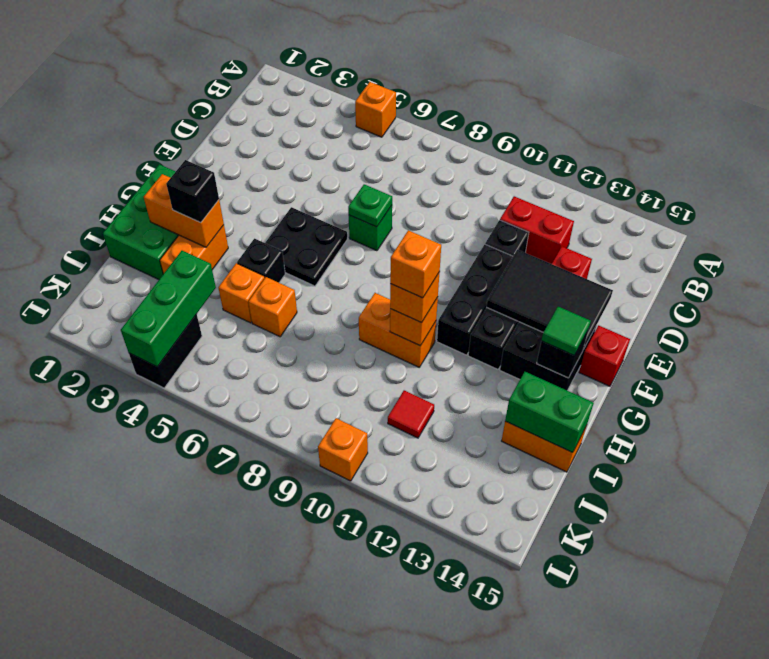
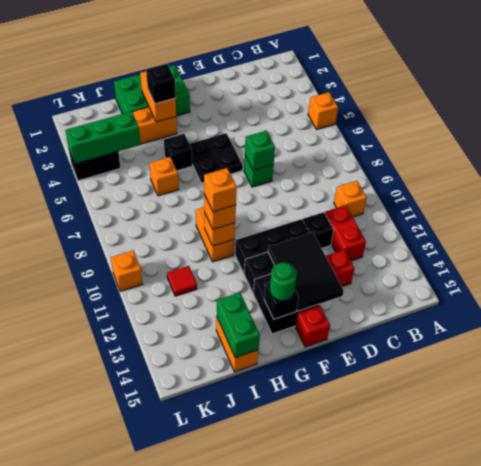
green plate E7 level 2 -> green brick E7 level 2
green tile G14 level 3 -> green round brick G14 level 3
orange brick I5 level 1 -> orange brick B10 level 1

